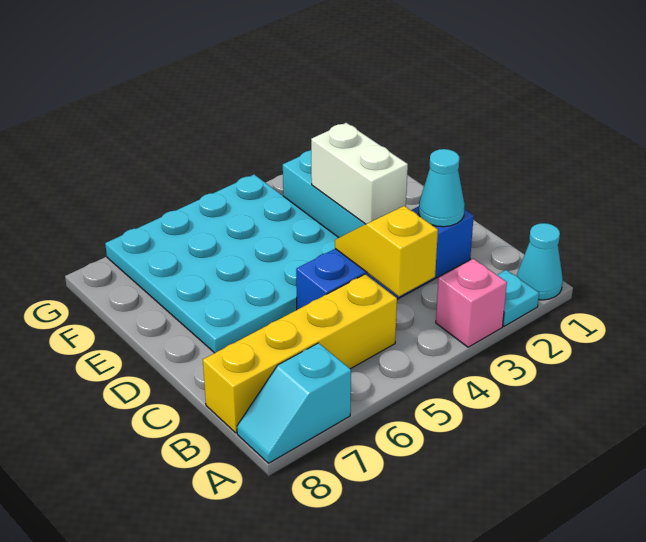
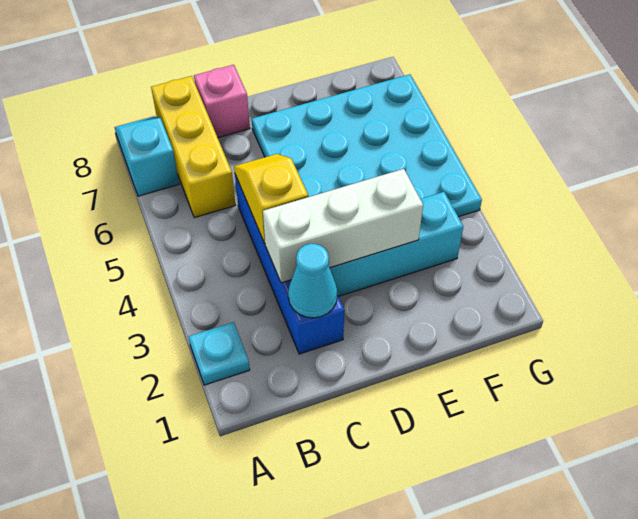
cyan cone A1 level 1 -> none
pink brick A3 level 1 -> pink brick C8 level 1
yellow slope B4:C4 level 2 top B -> yellow slope C4:C5 level 2 top 4
yellow brick B5:B8 level 1 -> yellow brick B6:B8 level 1
white brick D3:E3 level 2 -> white brick C3:E3 level 2

